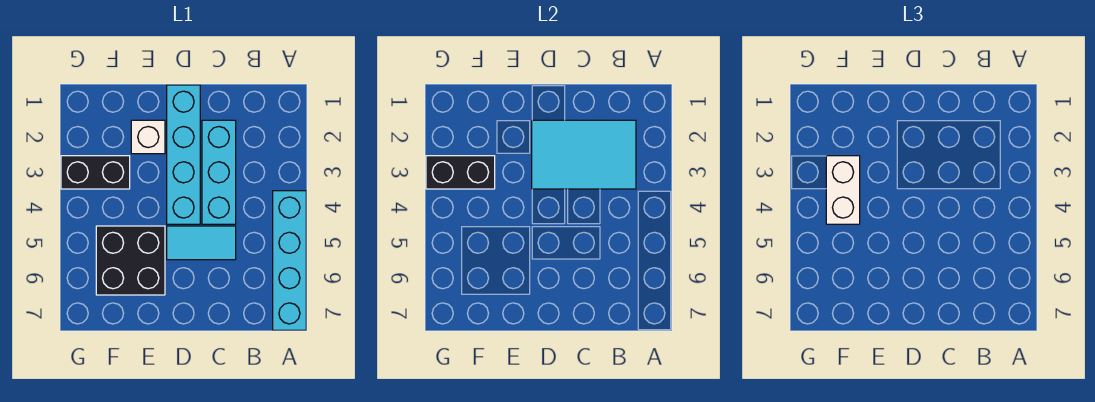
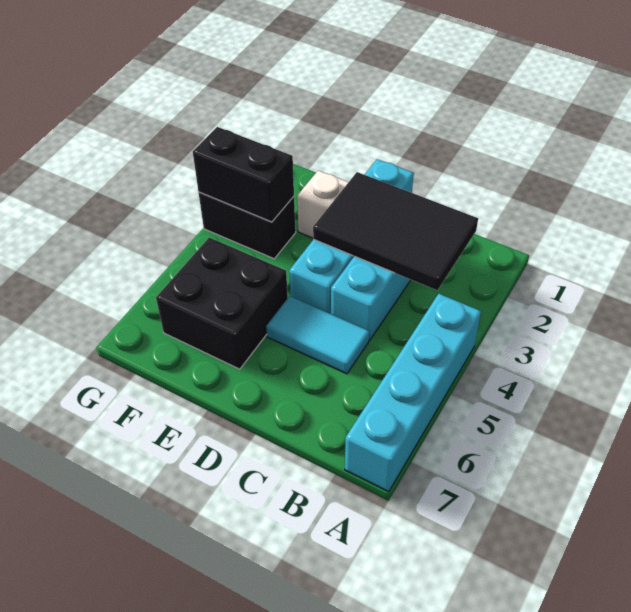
cyan tile B2:D3 level 2 -> black tile B2:D3 level 2
white brick F3:F4 level 3 -> none

